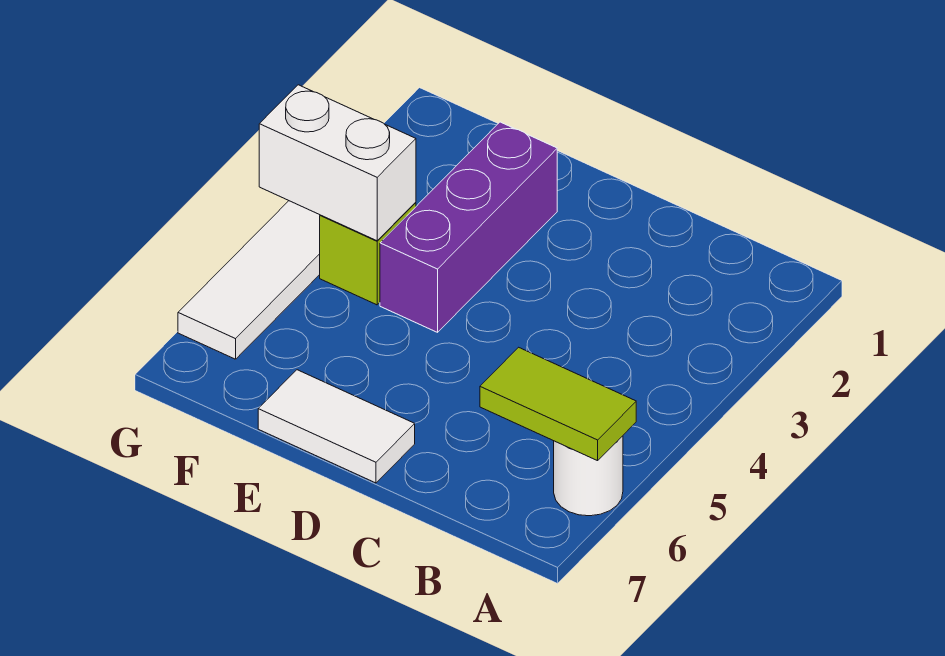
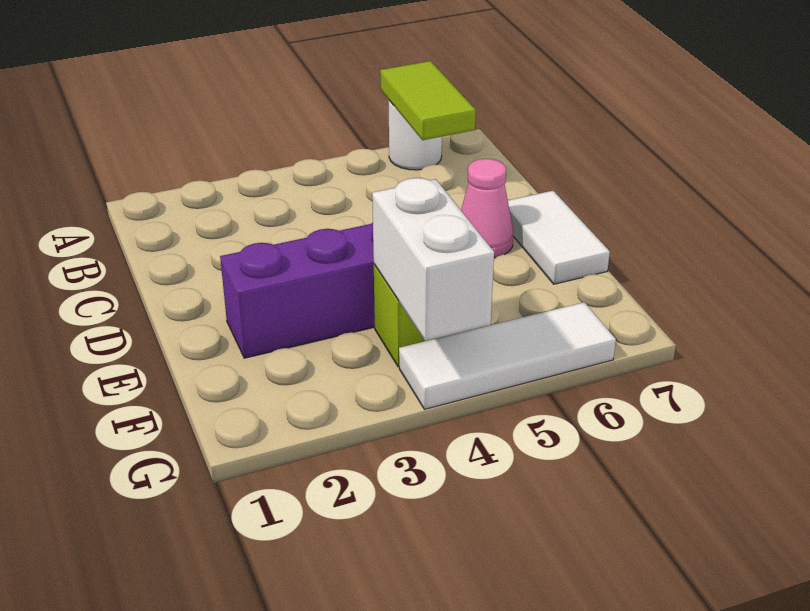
none -> pink cone D6 level 1

